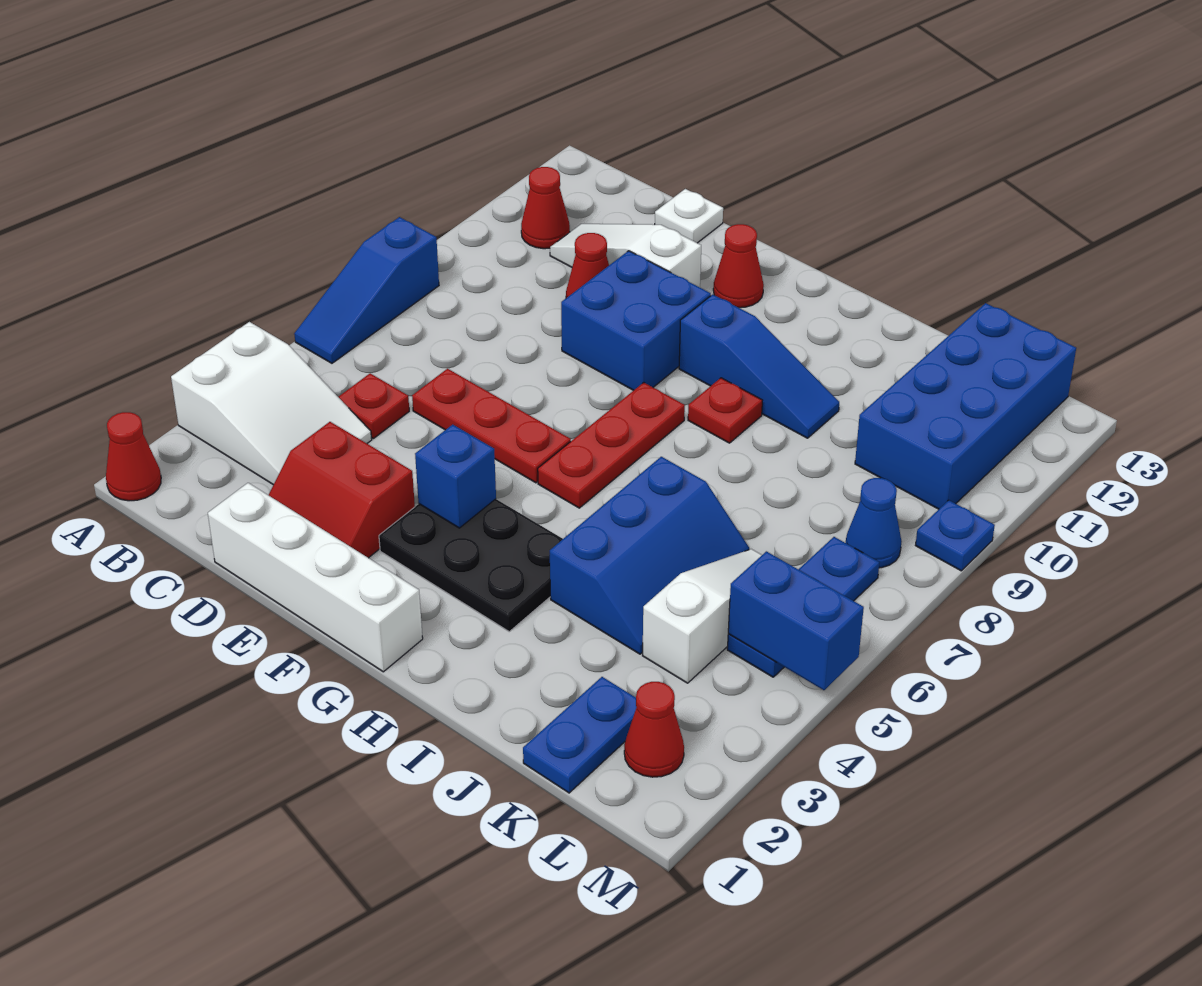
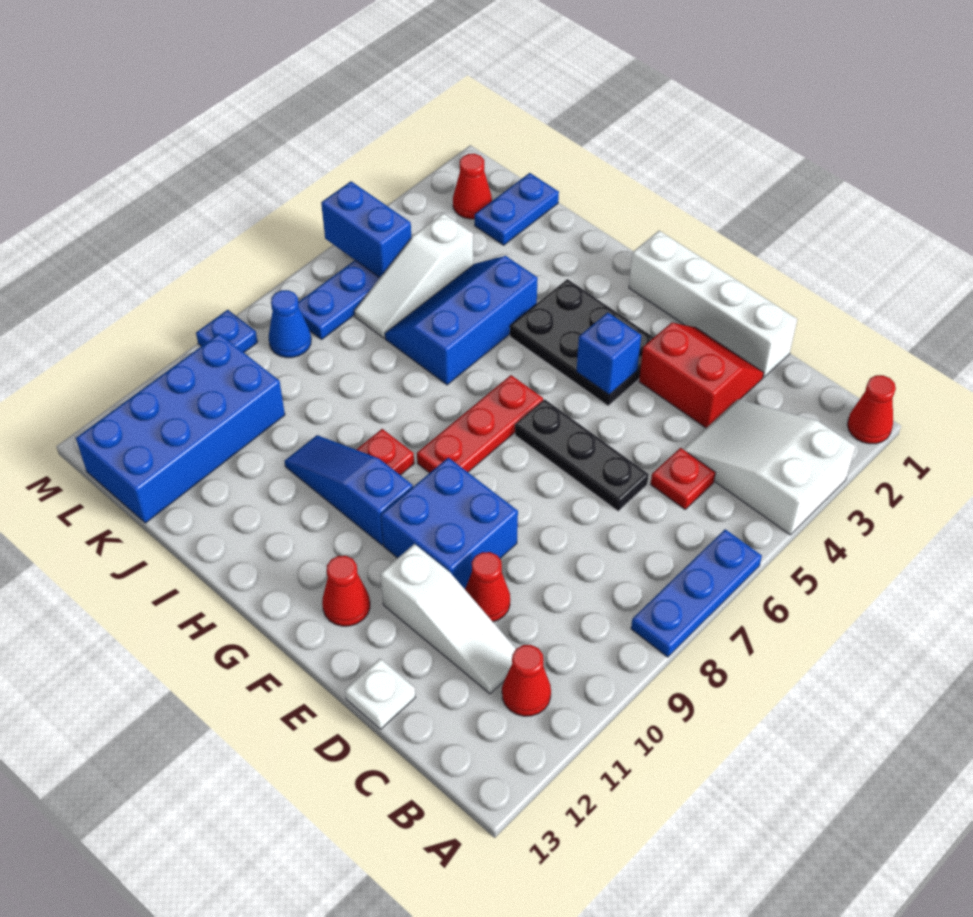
blue slope A6:A8 level 1 top 8 -> blue plate A6:A8 level 1
red plate D6:F6 level 1 -> black plate D6:F6 level 1

